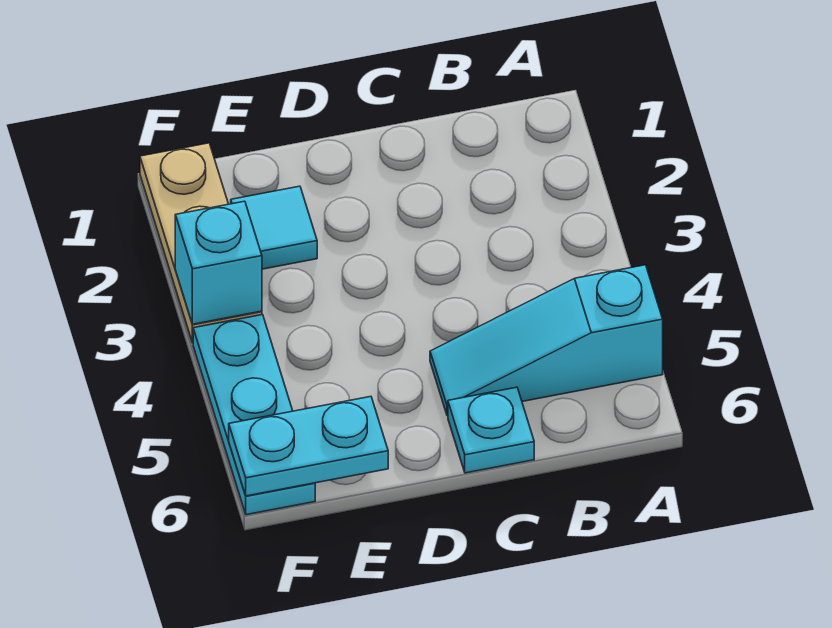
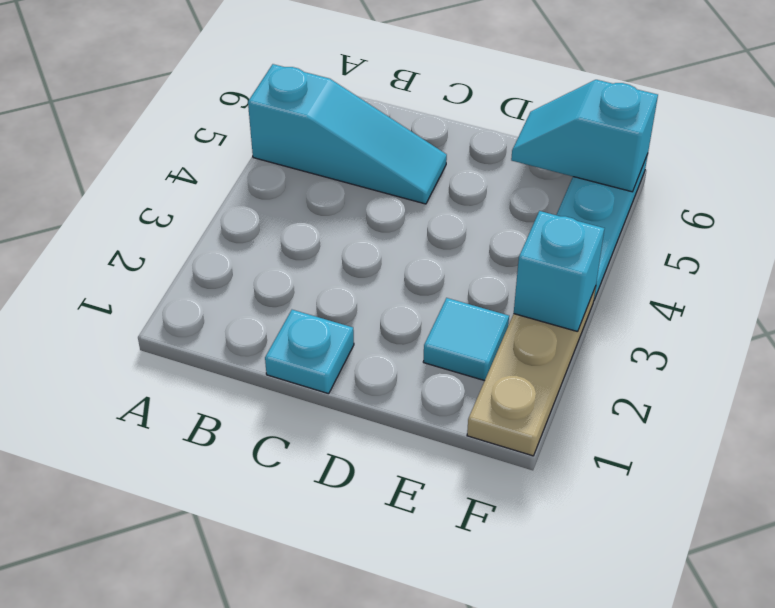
cyan plate C6 level 1 -> cyan plate C1 level 1
cyan plate E6:F6 level 2 -> cyan slope E6:F6 level 2 top F

